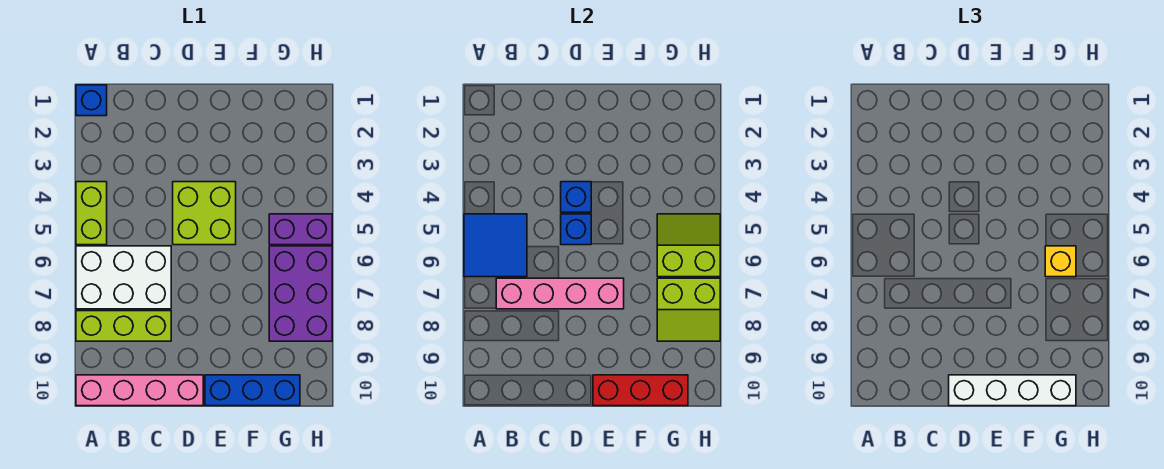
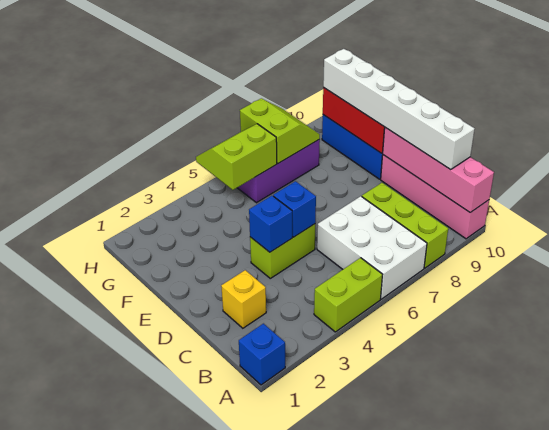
blue tile A5:B6 level 2 -> none
pink brick B7:E7 level 2 -> pink brick A10:D10 level 2
lime brick D4:E5 level 1 -> lime brick D4:D5 level 1
white brick D10:G10 level 3 -> white brick B10:G10 level 3
purple brick G5:H5 level 1 -> none
lime slope G5:H6 level 2 top 6 -> lime slope G5:H6 level 2 top G
yellow brick G6 level 3 -> yellow brick C2 level 1

